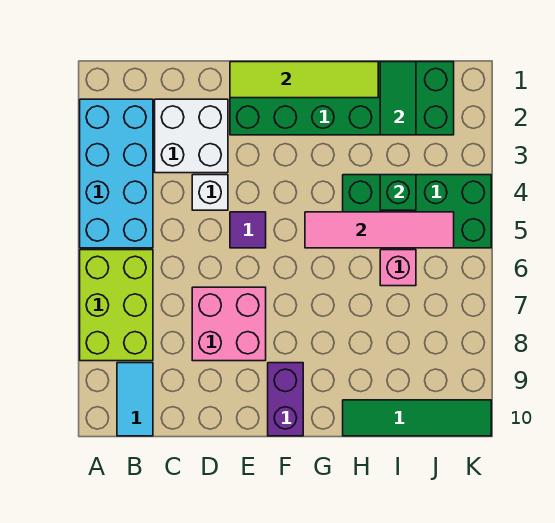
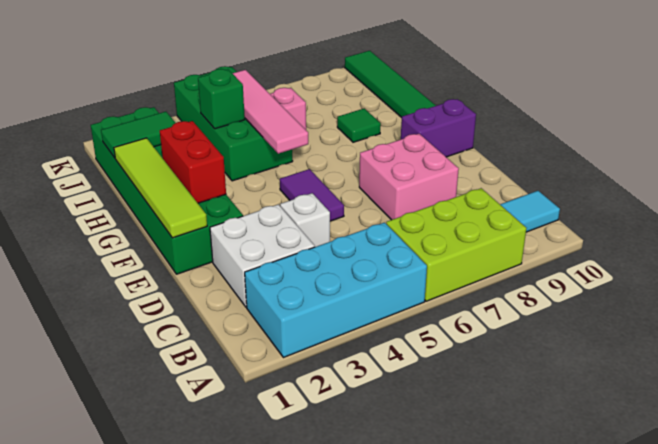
purple tile E5 level 1 -> purple tile E5:F5 level 1
none -> red brick F2:G2 level 2
none -> green tile H8 level 1

